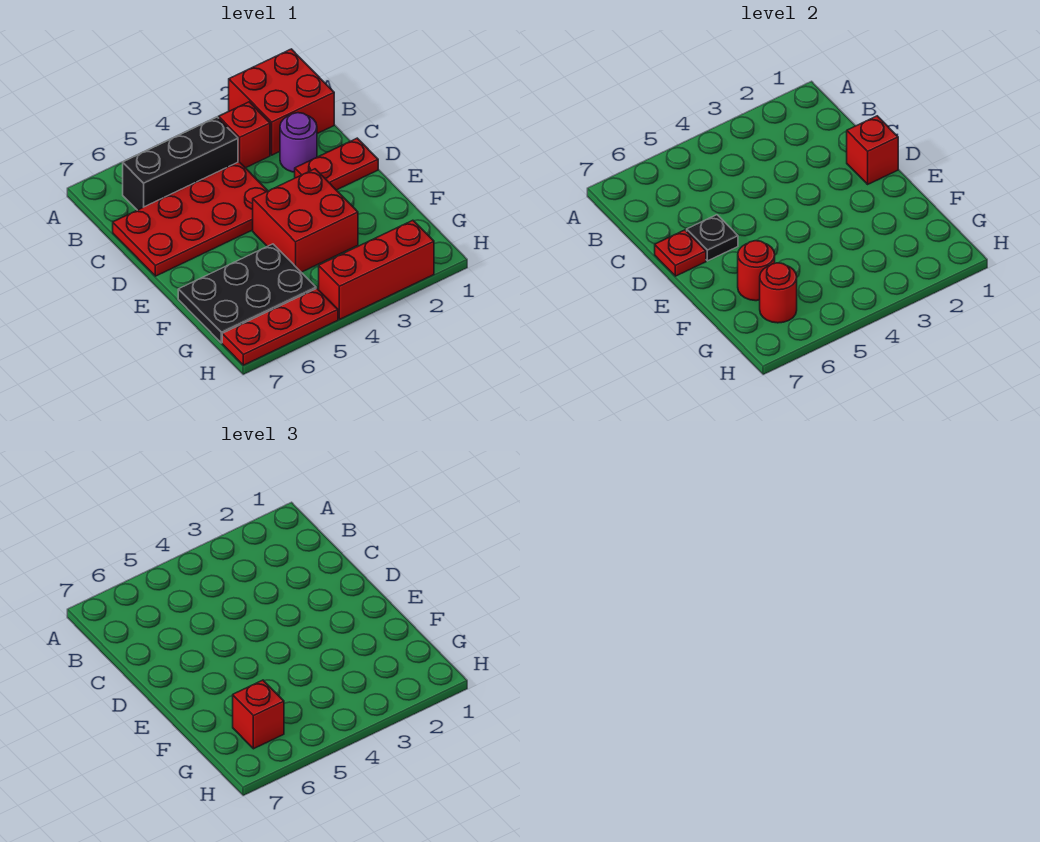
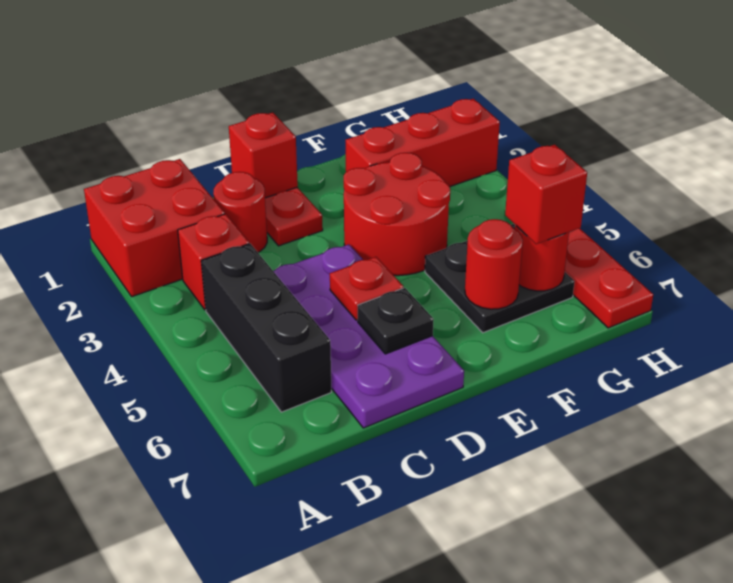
purple round brick C2 level 1 -> red round brick C2 level 1
red plate C4:D7 level 1 -> purple plate C4:D7 level 1
red plate D7 level 2 -> red plate D5 level 2
red brick E3:F4 level 1 -> red round brick E3:F4 level 1
black plate F5:G7 level 1 -> black plate F5:G6 level 1
red brick H2:H4 level 1 -> red brick F2:H2 level 1

